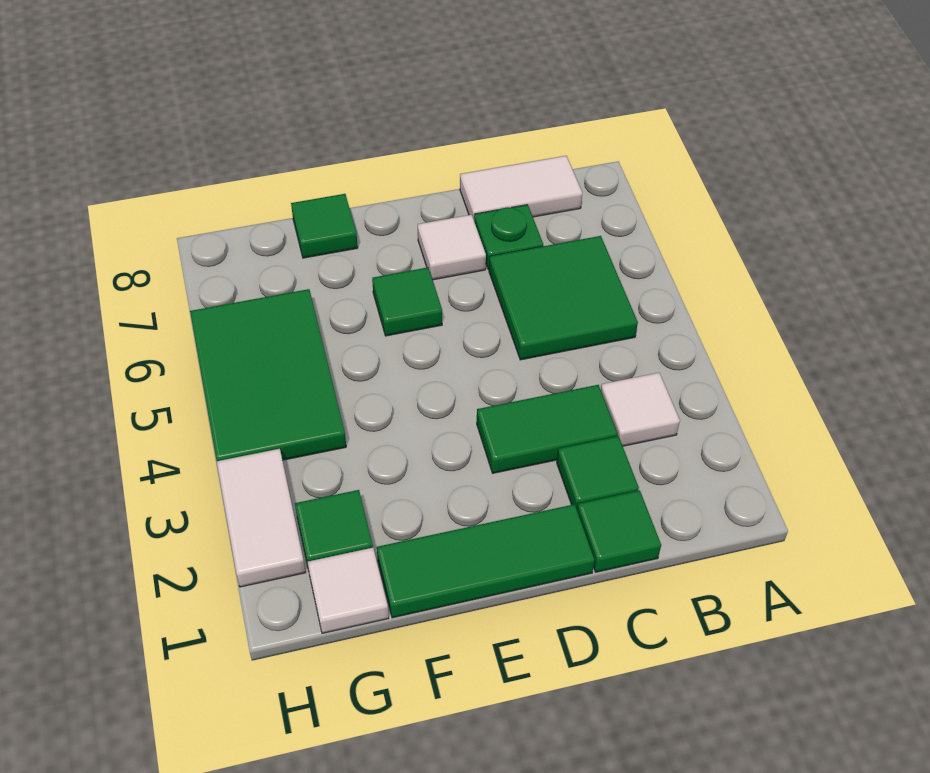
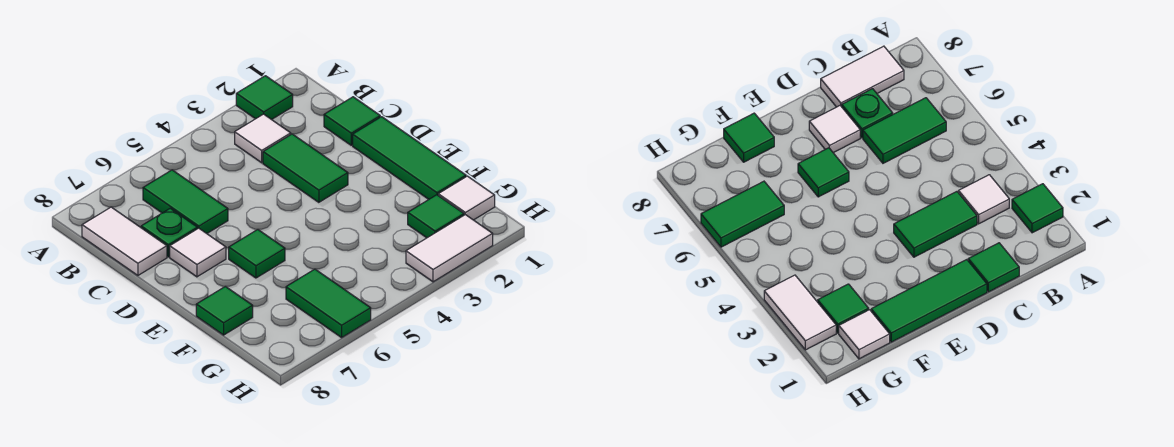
green tile B5:C6 level 1 -> green tile B6:C6 level 1
green tile C2 level 1 -> green tile A2 level 1
green tile G4:H6 level 1 -> green tile G6:H6 level 1

